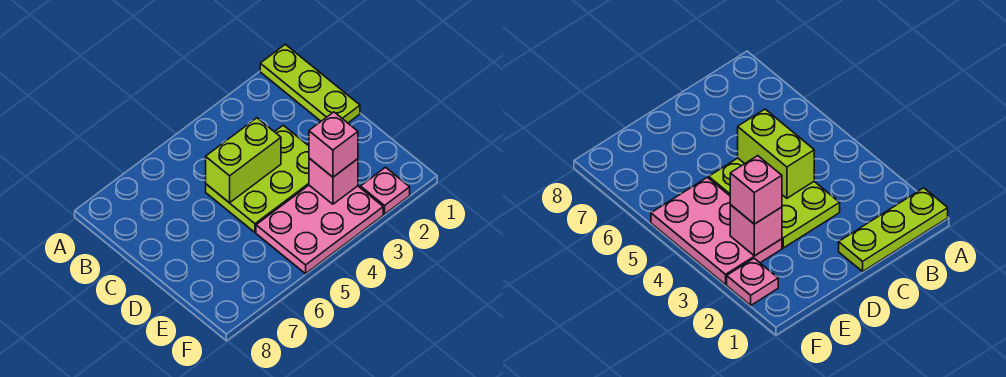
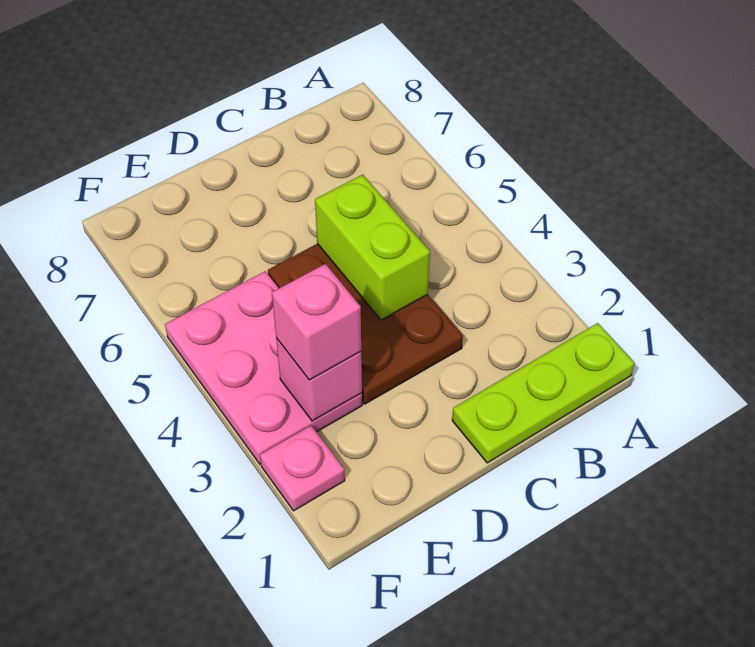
lime plate C3:D5 level 1 -> brown plate C3:D5 level 1

